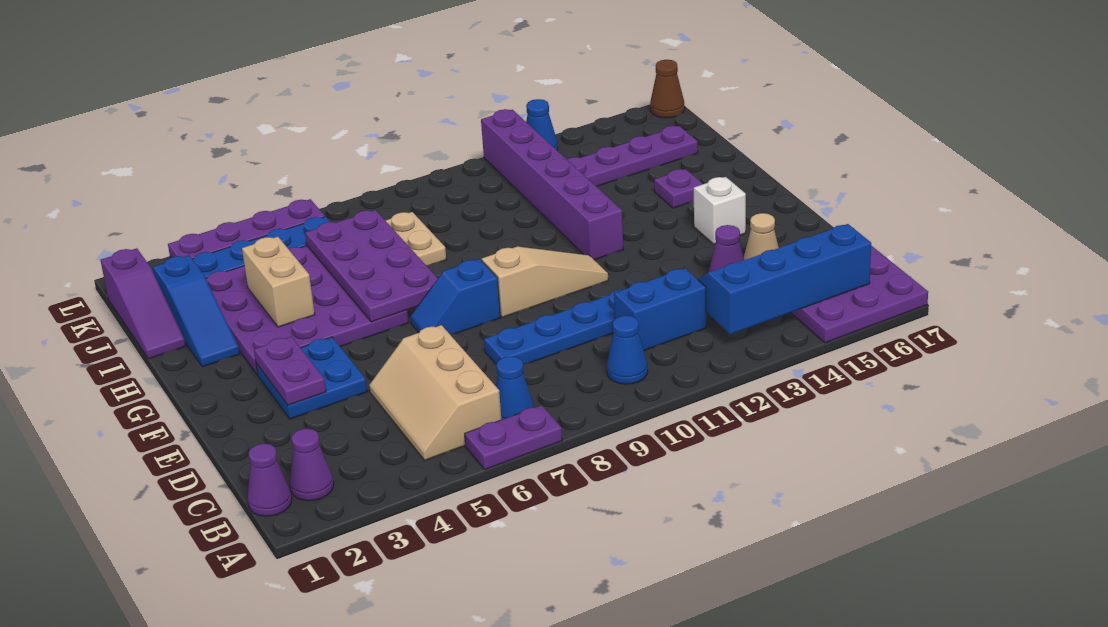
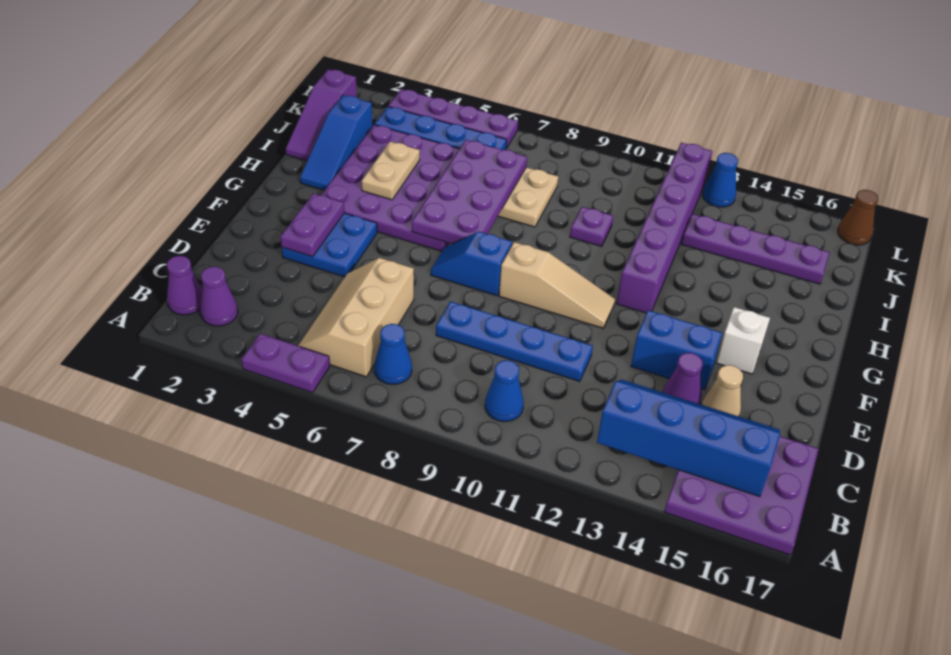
purple plate A6:A7 level 1 -> purple plate A4:A5 level 1
blue brick C11:C12 level 1 -> blue brick E13:E14 level 1
tan brick H4:I4 level 2 -> tan plate H4:I4 level 2
purple plate H15 level 1 -> purple plate I10 level 1

